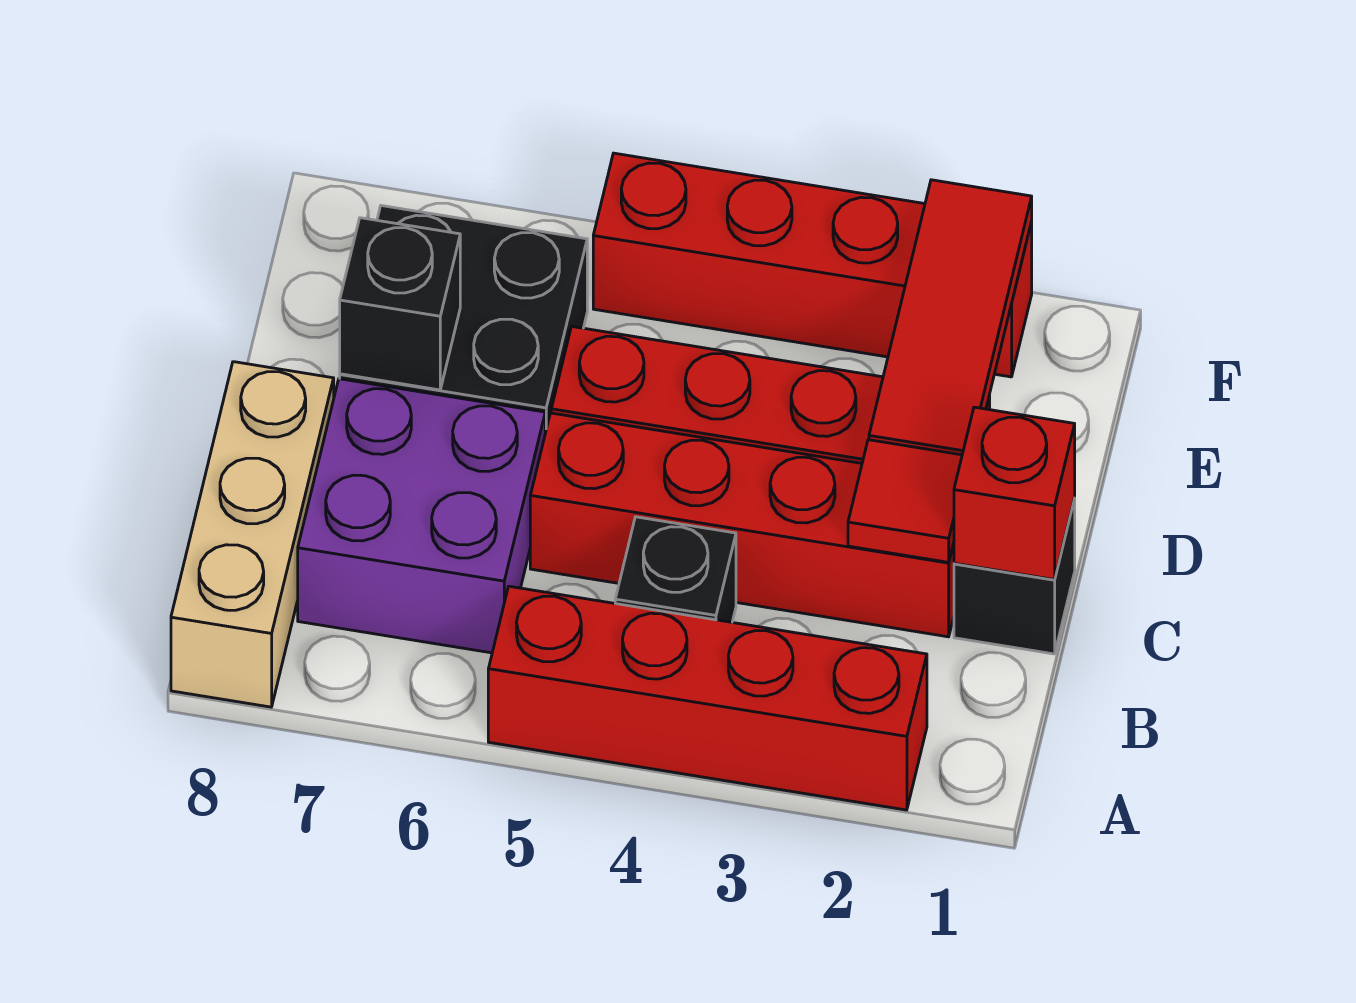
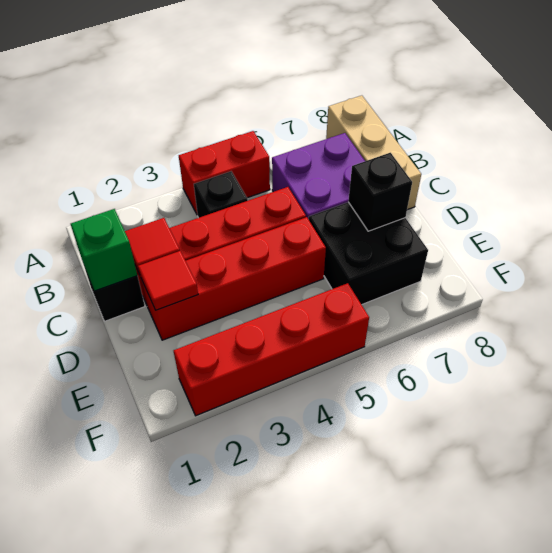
red brick A2:A5 level 1 -> red brick A4:A5 level 1
red brick C1 level 2 -> green brick C1 level 2
red tile D2:F2 level 2 -> red tile D2 level 2

